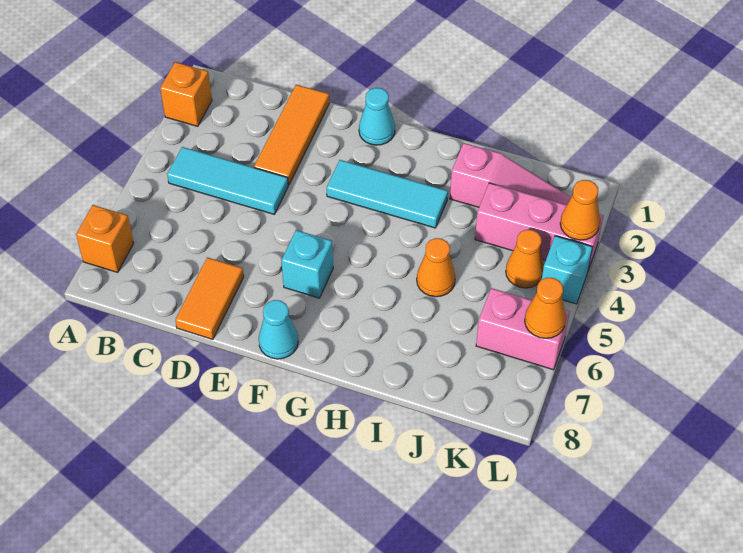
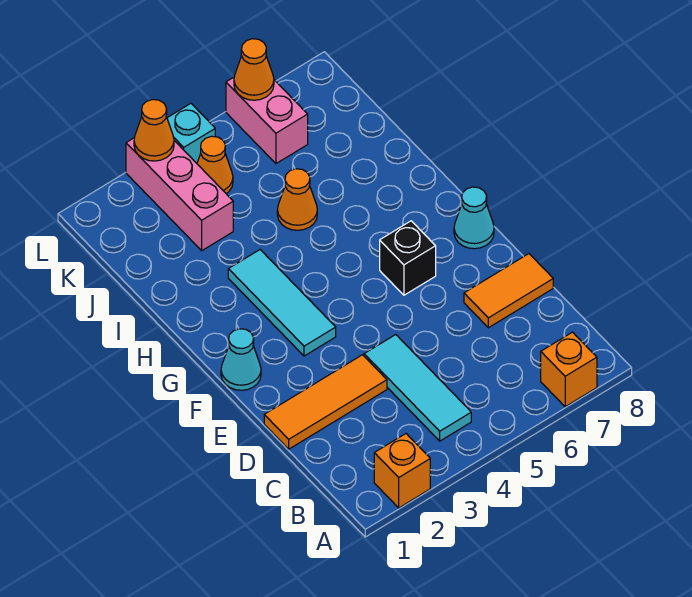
cyan brick F6 level 1 -> black brick F6 level 1
pink slope I2:K2 level 1 top I -> none

